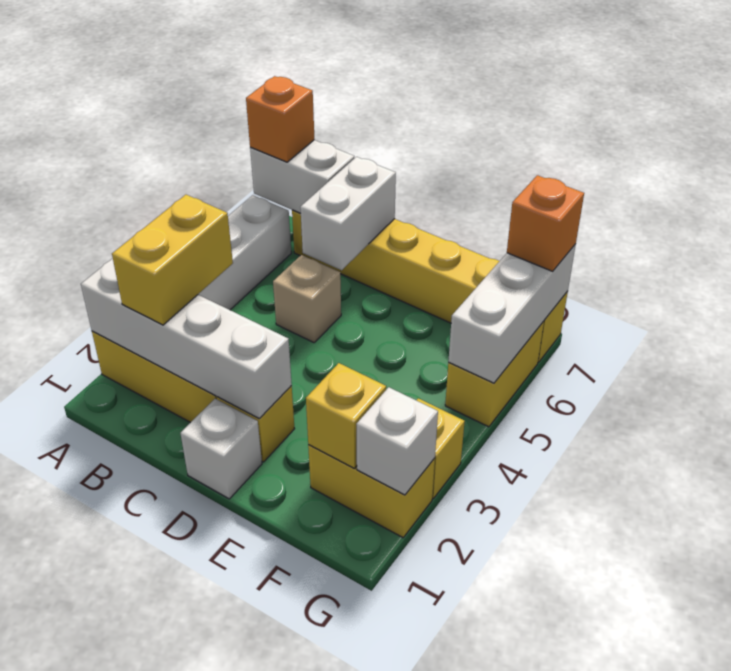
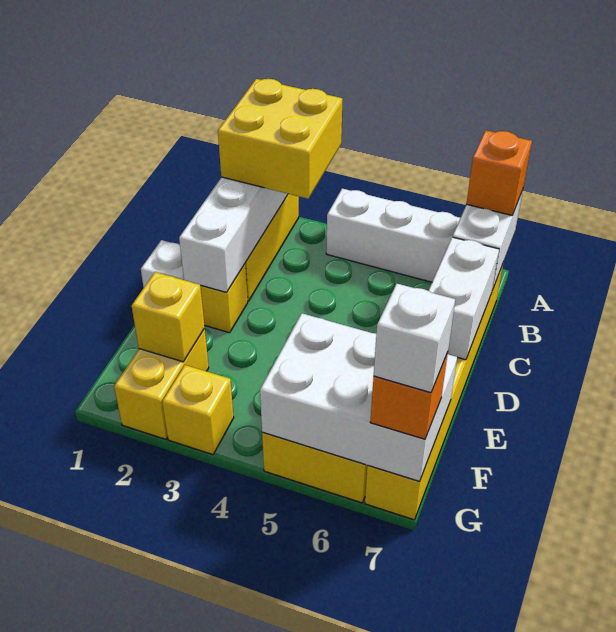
yellow brick B2:B3 level 3 -> yellow brick A2:B3 level 3
tan brick C5 level 1 -> none
white brick C6:C7 level 2 -> white brick C7:D7 level 2
white brick G2 level 2 -> white brick G7 level 4
white brick G5:G7 level 2 -> white brick F5:G7 level 2

